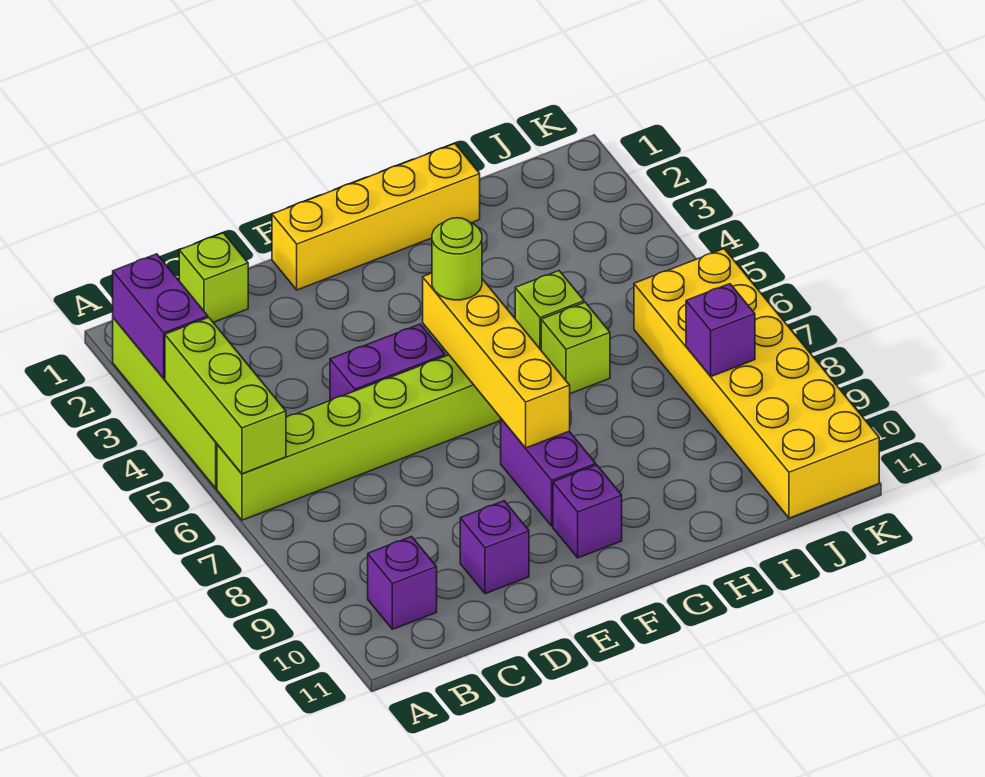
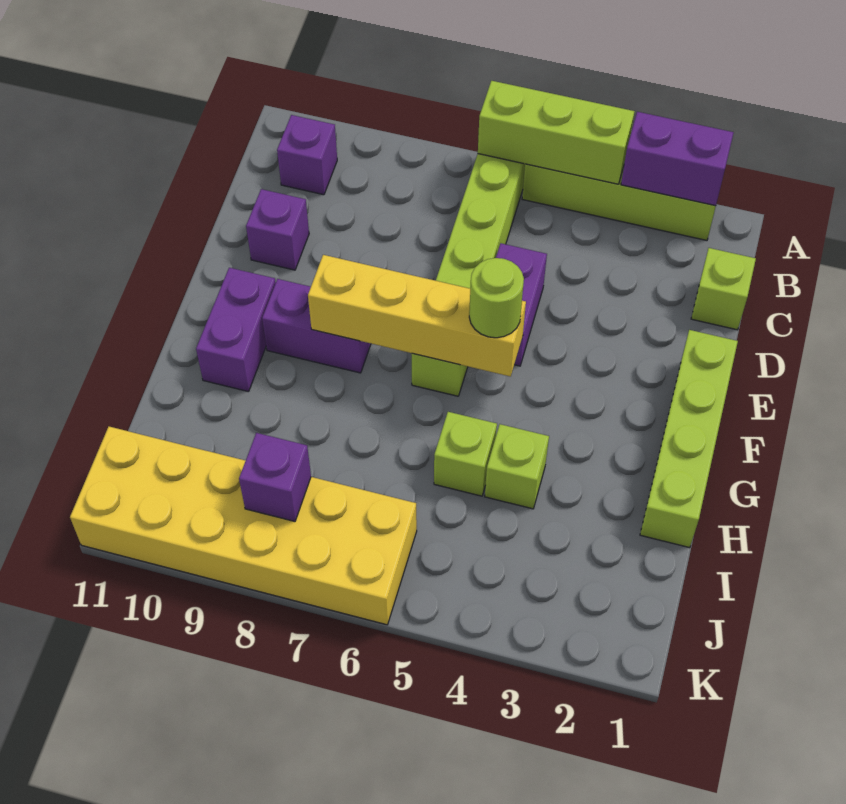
yellow brick E1:H1 level 1 -> lime brick E1:H1 level 1
purple brick F10 level 1 -> purple brick F10:G10 level 1
lime brick H6 level 1 -> lime brick H4 level 1

